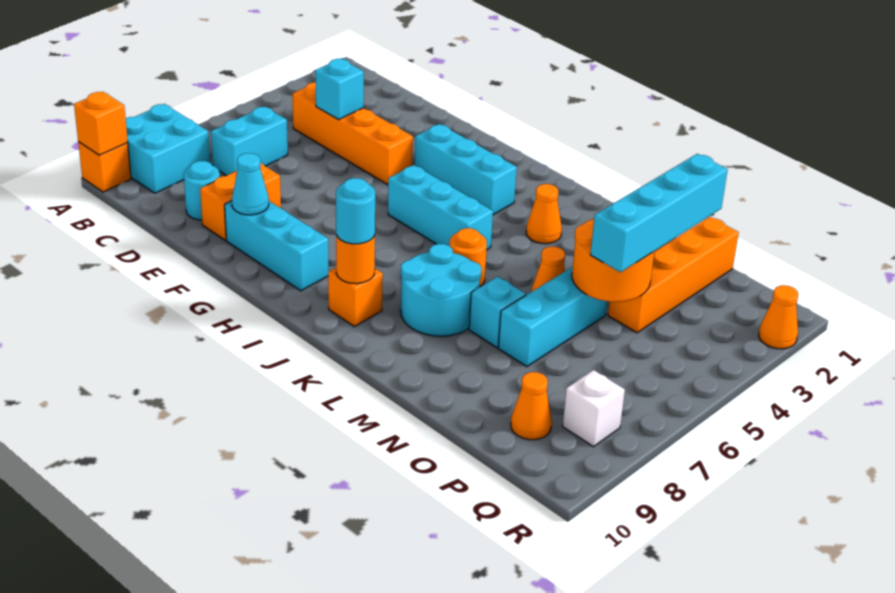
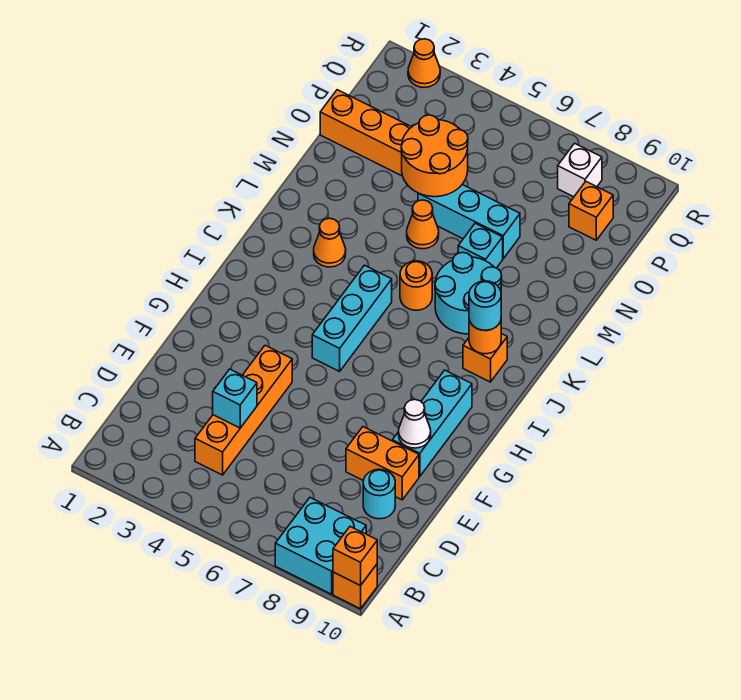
cyan brick C6:C7 level 1 -> none
cyan cone F9 level 2 -> white cone F9 level 2
cyan brick G3:I3 level 1 -> none
cyan brick O2:O5 level 3 -> none
orange cone P9 level 1 -> orange brick P9 level 1

